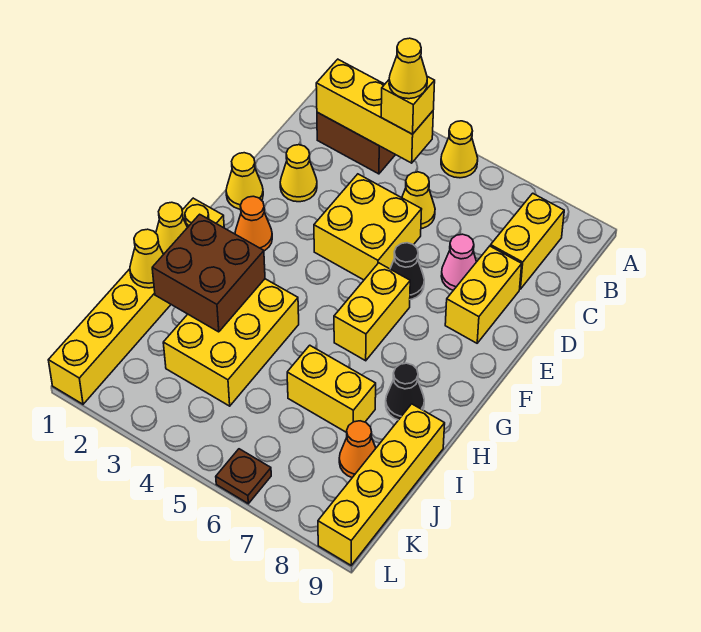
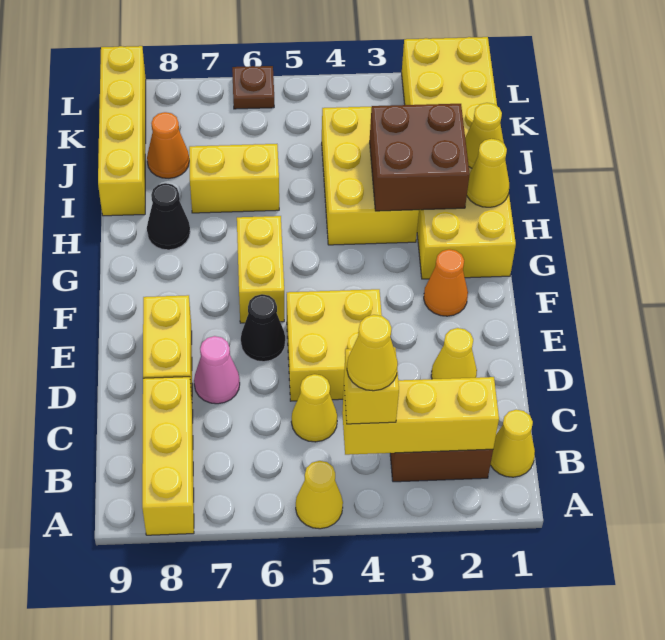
yellow brick B8:C8 level 1 -> yellow brick A8:C8 level 1
yellow cone E1 level 1 -> yellow cone B1 level 1
yellow brick G1:L1 level 1 -> yellow brick G1:L2 level 1

